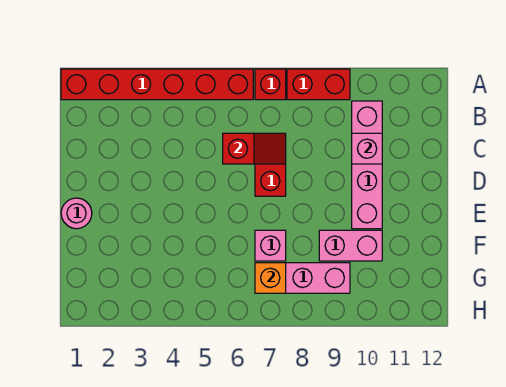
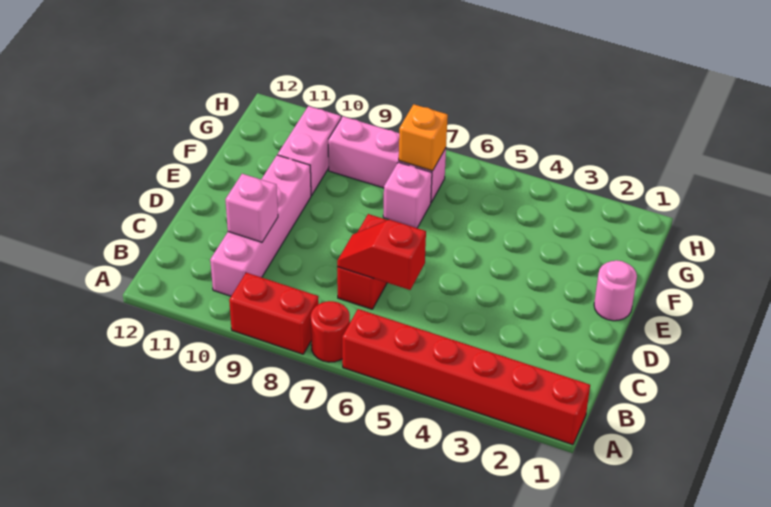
red brick A7 level 1 -> red round brick A7 level 1
pink brick F9:F10 level 1 -> pink brick F10:G10 level 1

